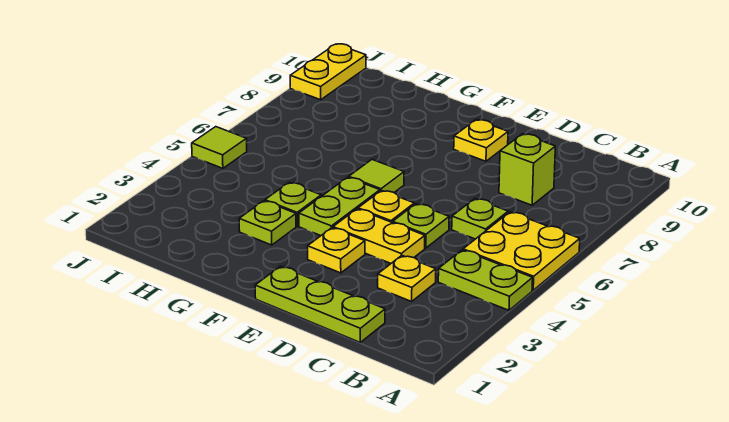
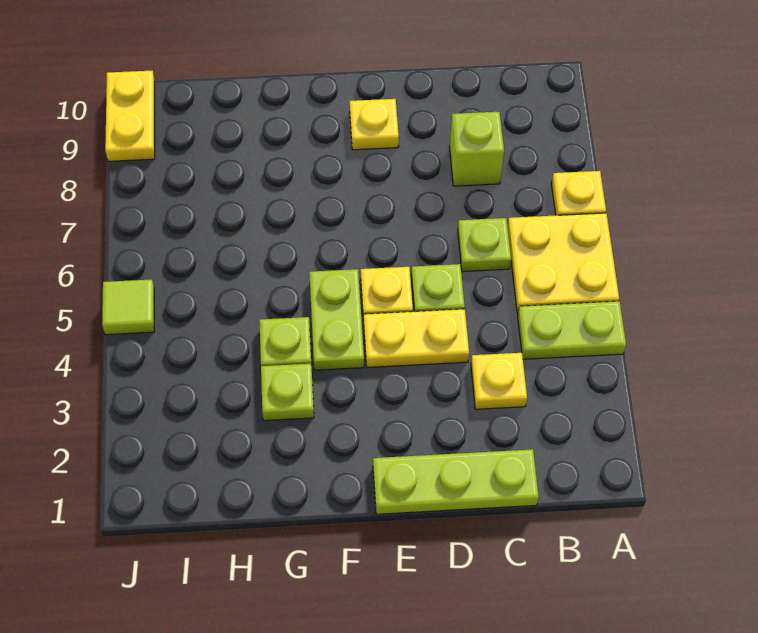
yellow plate E3 level 1 -> yellow plate A7 level 1
lime tile F6 level 1 -> none

